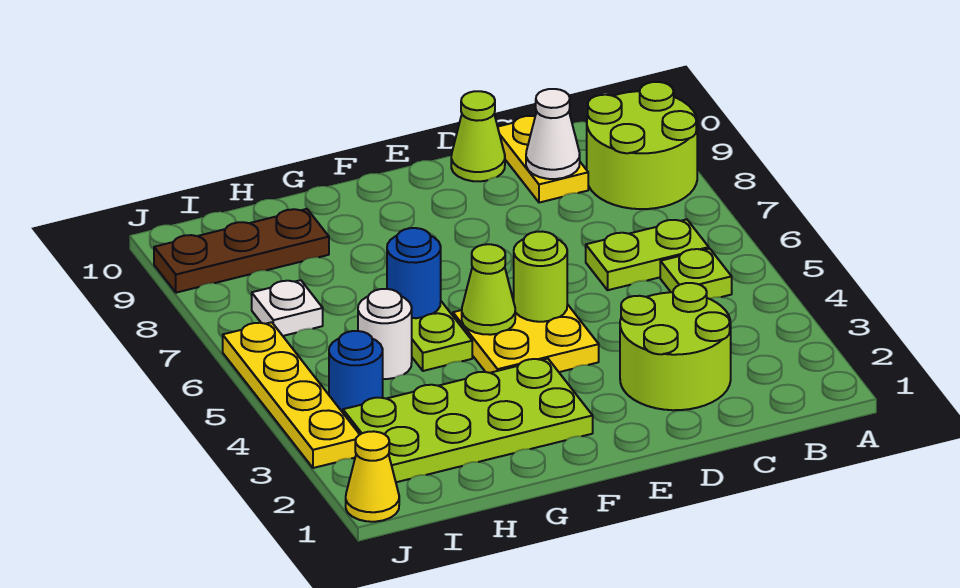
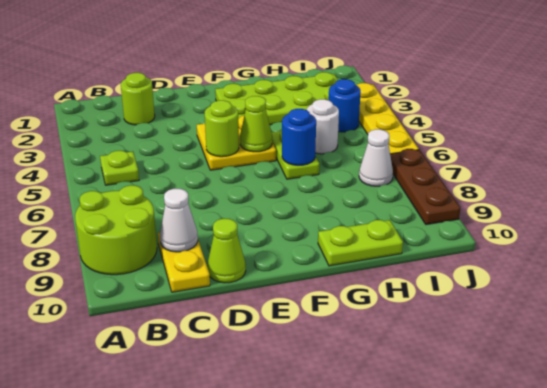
lime plate B6:C6 level 1 -> lime plate G10:H10 level 1
lime round brick C2:D3 level 1 -> lime round brick C2 level 1
brown plate H9:J9 level 1 -> brown plate J7:J9 level 1
white plate I7 level 1 -> white cone I7 level 1
yellow cone J1 level 1 -> none

